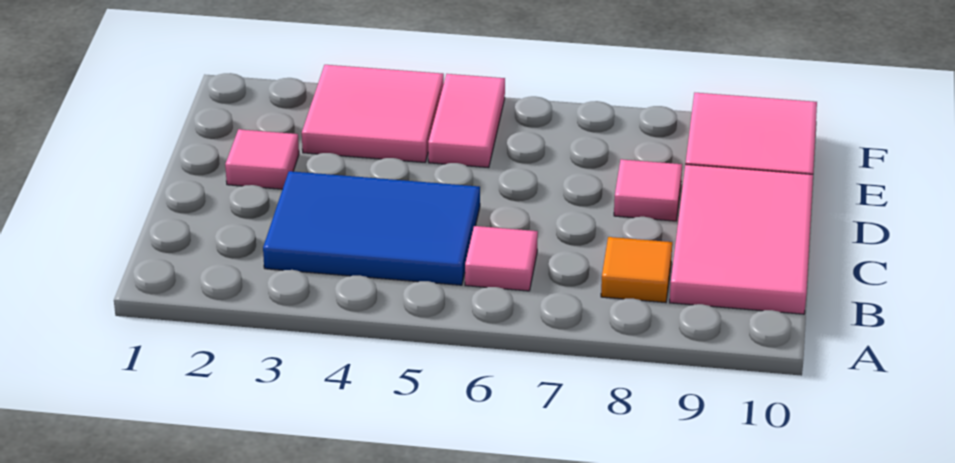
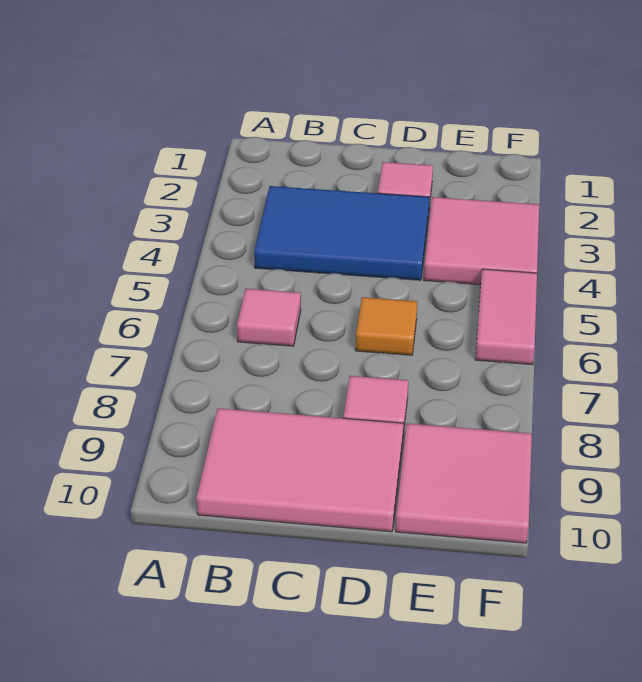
blue tile B3:C5 level 1 -> blue tile B3:D4 level 1
orange tile B8 level 1 -> orange tile D6 level 1
pink tile E5:F5 level 1 -> pink tile F5:F6 level 1

